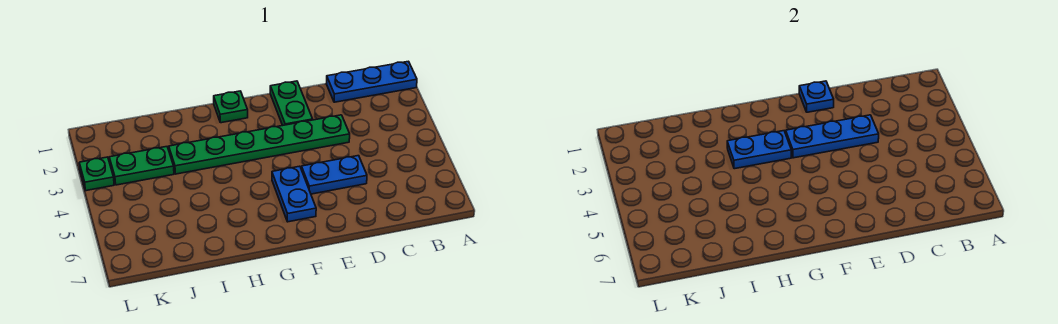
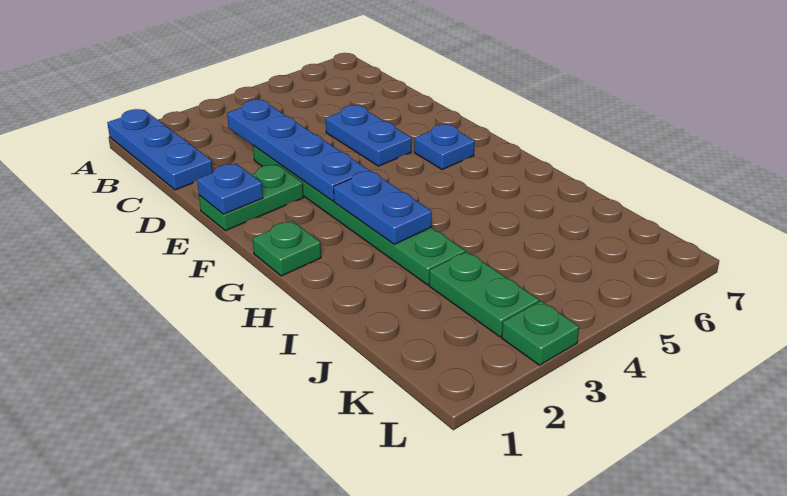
blue plate D3:F3 level 2 -> blue plate C3:F3 level 2
blue plate F5:F6 level 1 -> blue plate F6 level 1

